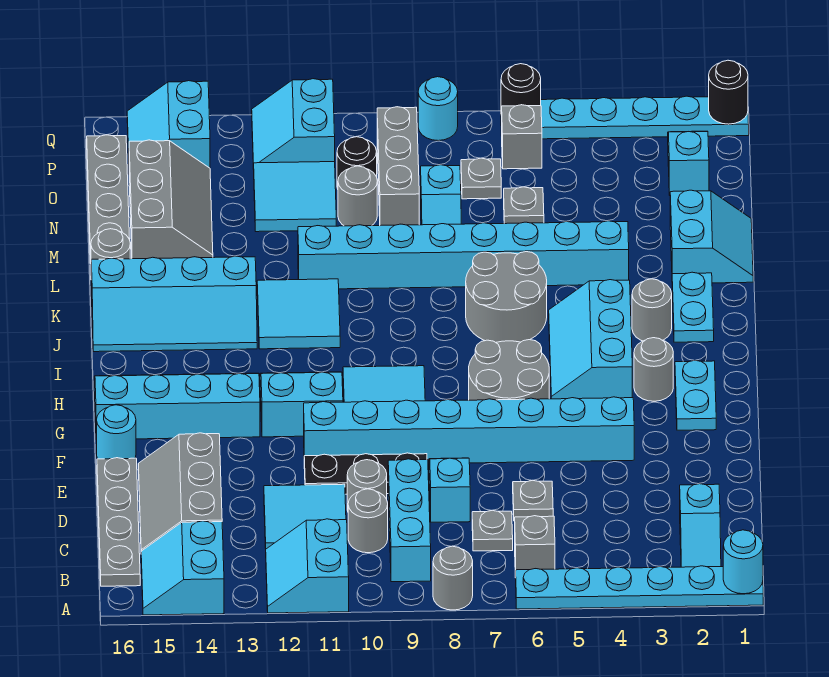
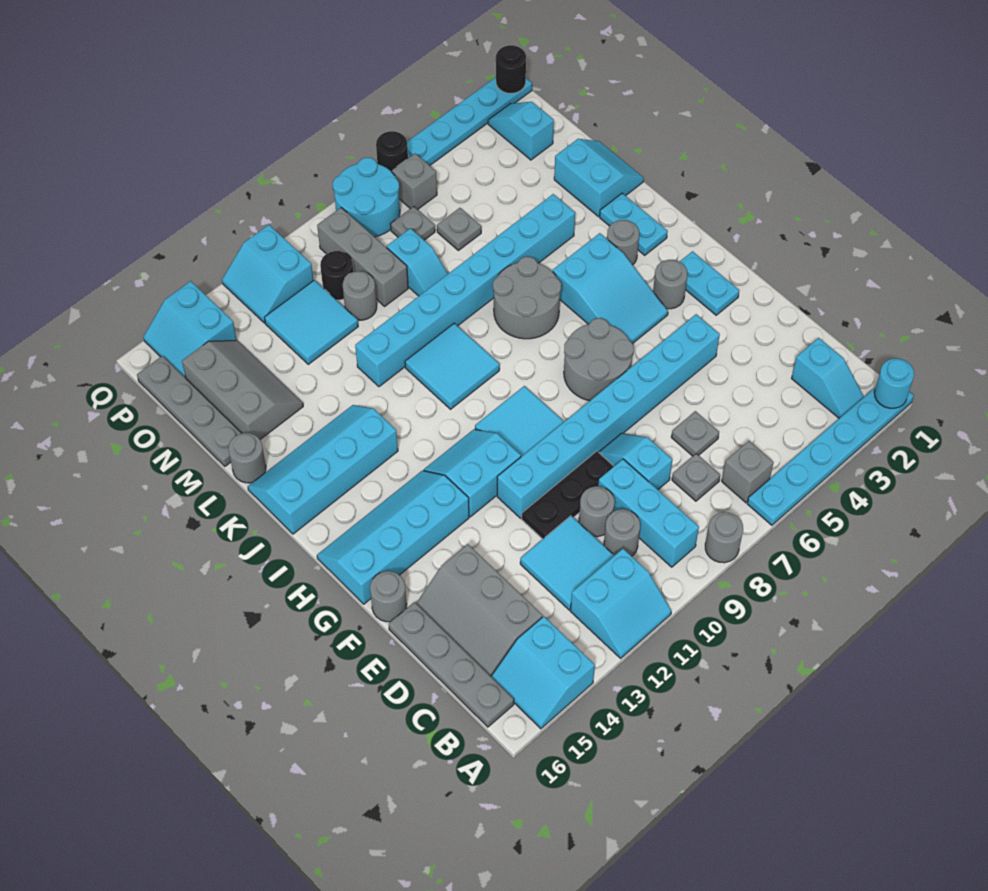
cyan slope A11:B12 level 1 top 11 -> cyan slope A11:B12 level 1 top B
cyan round brick F16 level 1 -> grey round brick F16 level 1
cyan slope H4:J5 level 1 top 4 -> cyan slope H4:J5 level 1 top J
cyan tile J11:K12 level 1 -> cyan tile J9:K10 level 1
cyan slope J13:K16 level 1 top K -> cyan slope J13:K16 level 1 top J
cyan round brick Q8 level 1 -> cyan round brick P7:Q8 level 1

